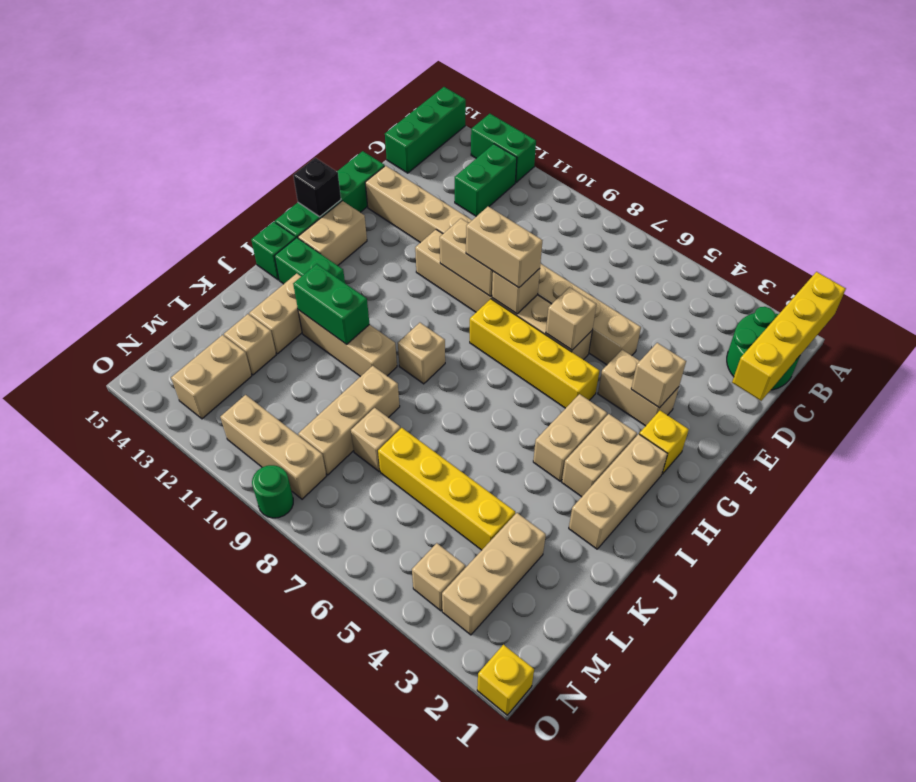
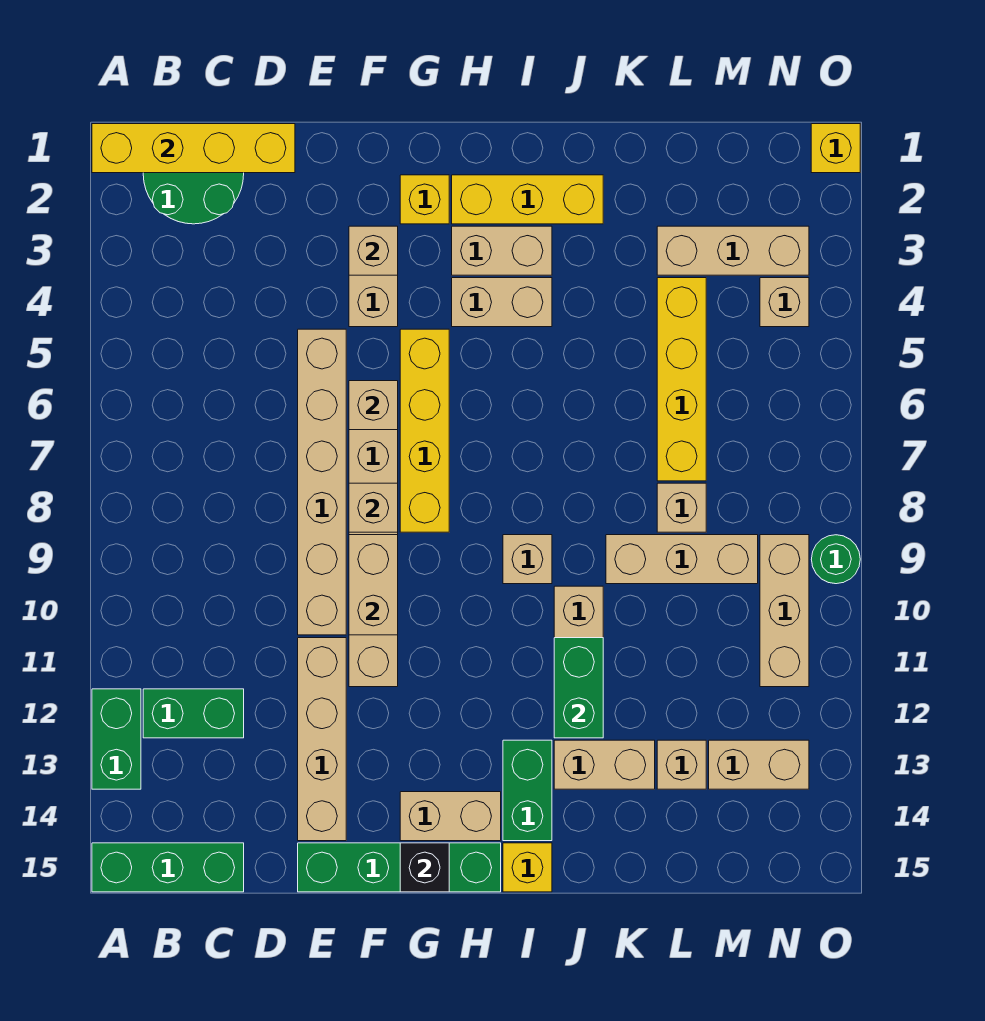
tan brick F8:F9 level 3 -> none
tan brick H2:J2 level 1 -> yellow brick H2:J2 level 1
green brick I15 level 1 -> yellow brick I15 level 1

